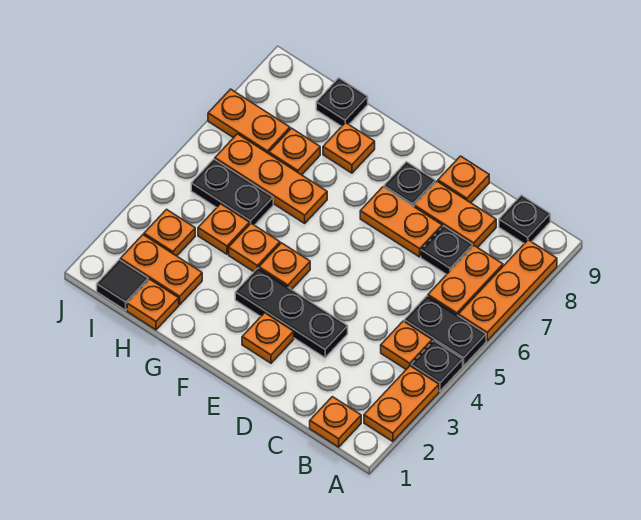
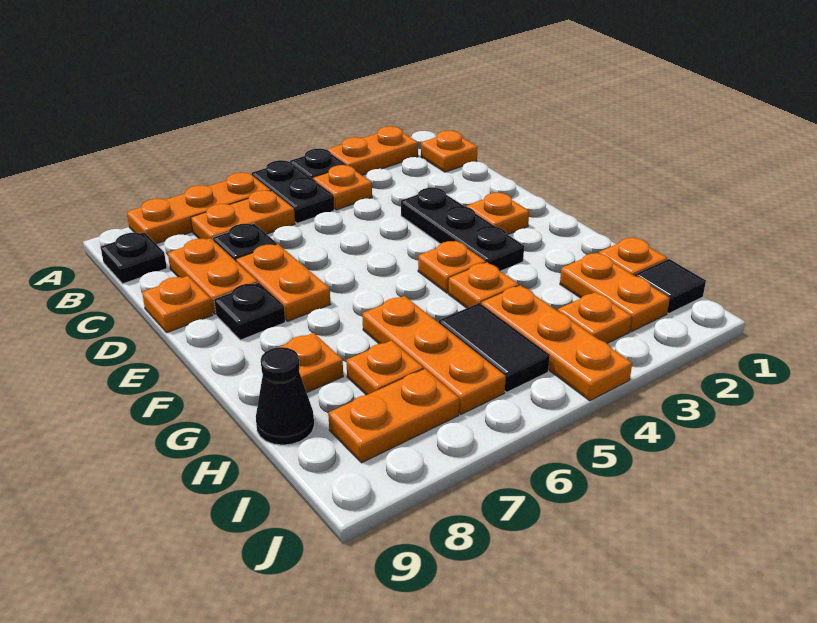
orange plate H4 level 1 -> orange plate H4:J4 level 1
black plate H5:I5 level 1 -> black tile H5:I5 level 1
black plate H9 level 1 -> black cone H9 level 1
orange plate I7:J7 level 1 -> orange plate I7:I8 level 1

